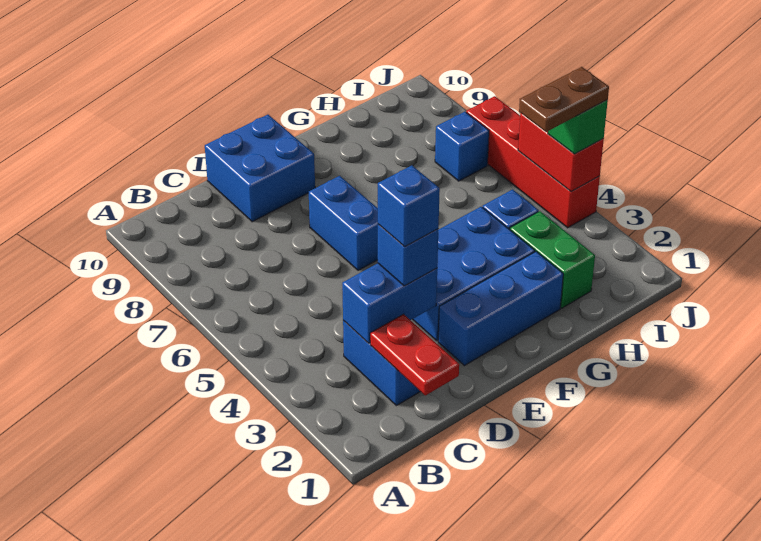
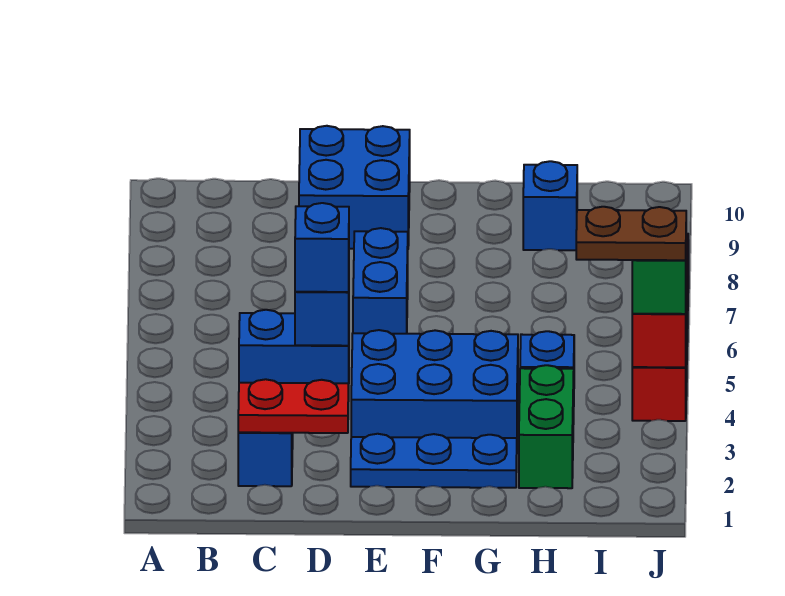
red plate C1:C2 level 2 -> red plate C2:D2 level 2
blue brick E2:G2 level 1 -> blue plate E2:G2 level 1
blue brick I7 level 1 -> blue brick H9 level 1

